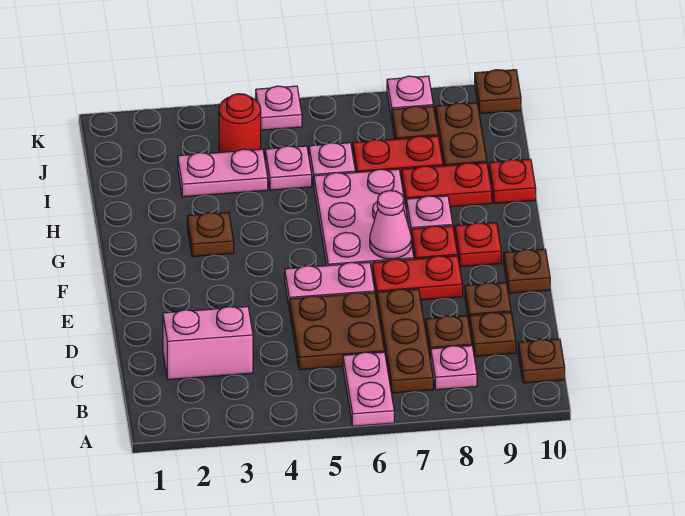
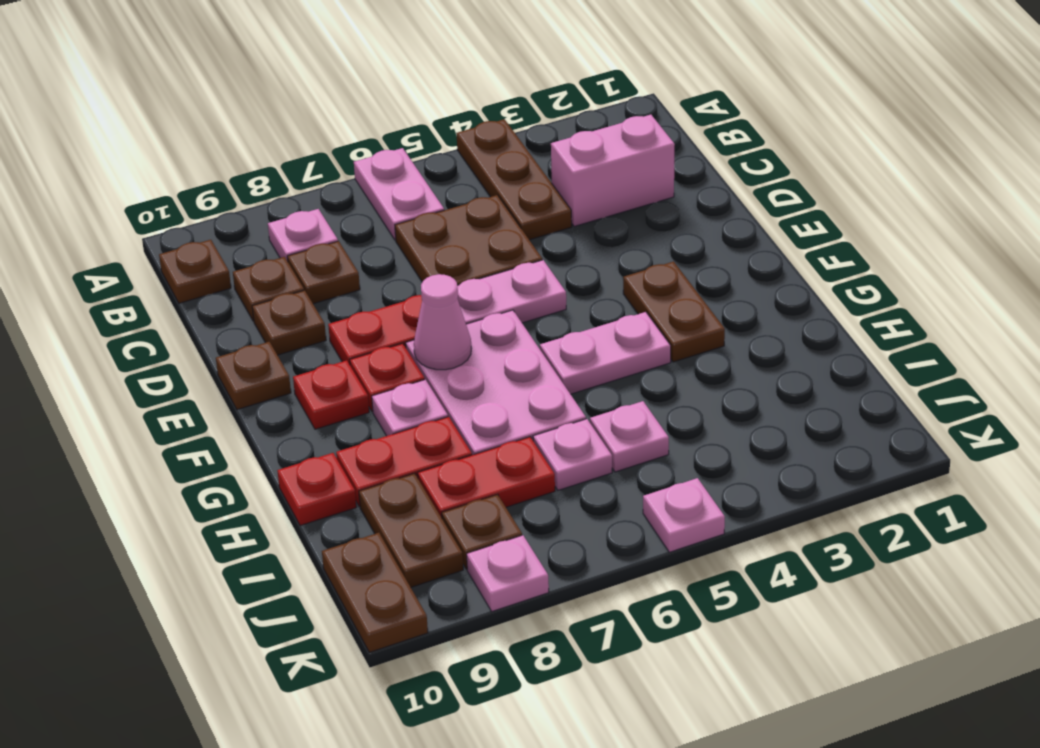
brown plate B7:D7 level 1 -> brown plate A4:C4 level 1
brown plate G3 level 1 -> brown plate F3:G3 level 1
pink plate I3:I4 level 1 -> pink plate G4:G5 level 1
red round brick J4 level 1 -> none
brown plate K10 level 1 -> brown plate J10:K10 level 1

